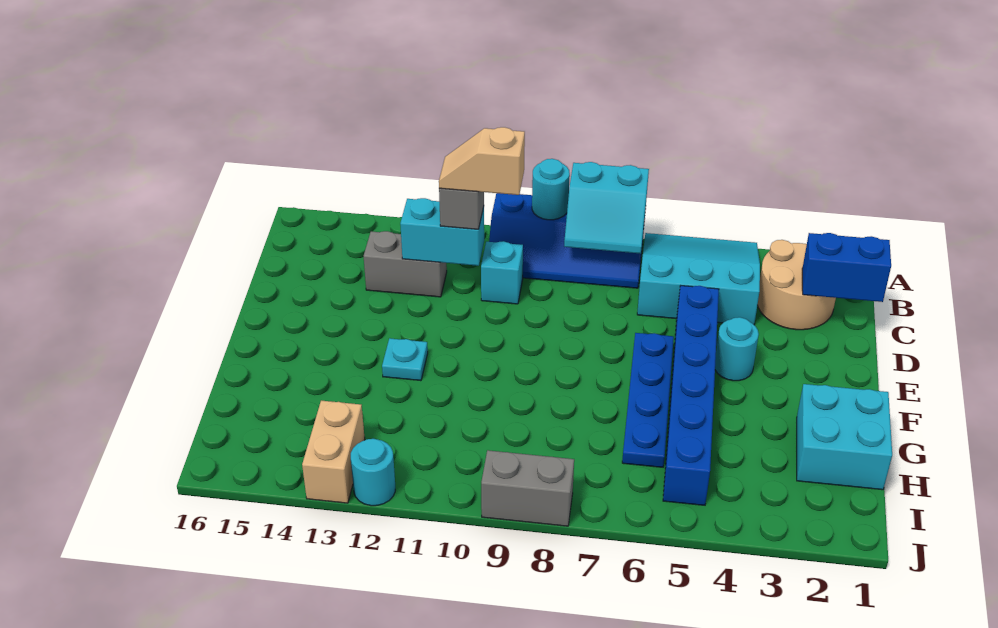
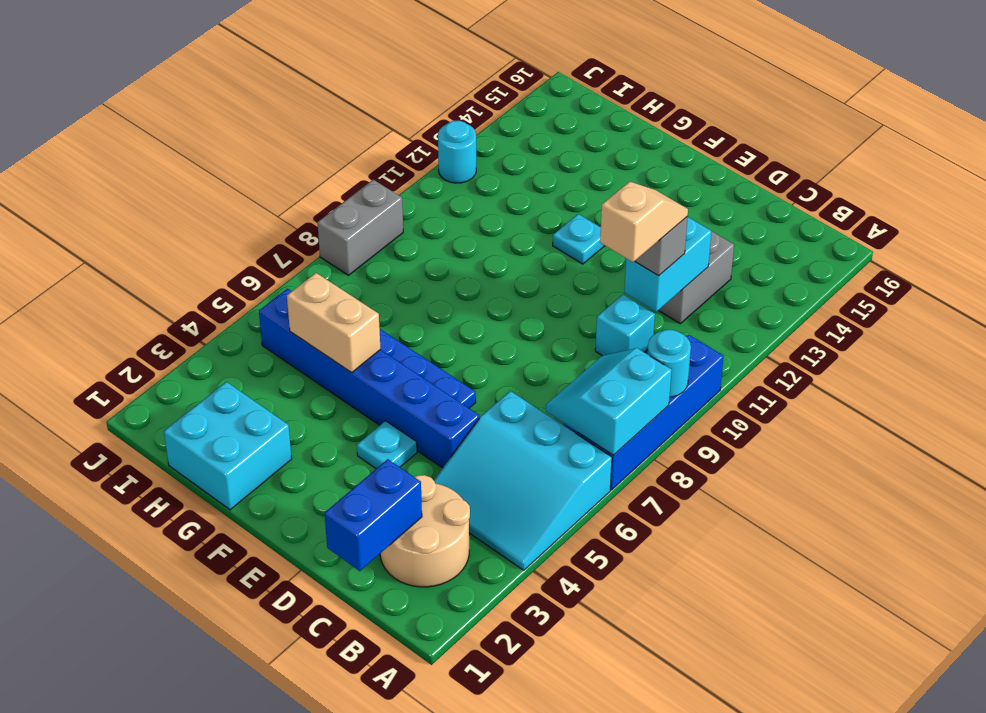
cyan slope A4:C6 level 1 top C -> cyan slope A4:C6 level 1 top 6
cyan round brick E4 level 1 -> cyan plate E4 level 1
tan brick I13:J13 level 1 -> tan brick G5:H5 level 2

